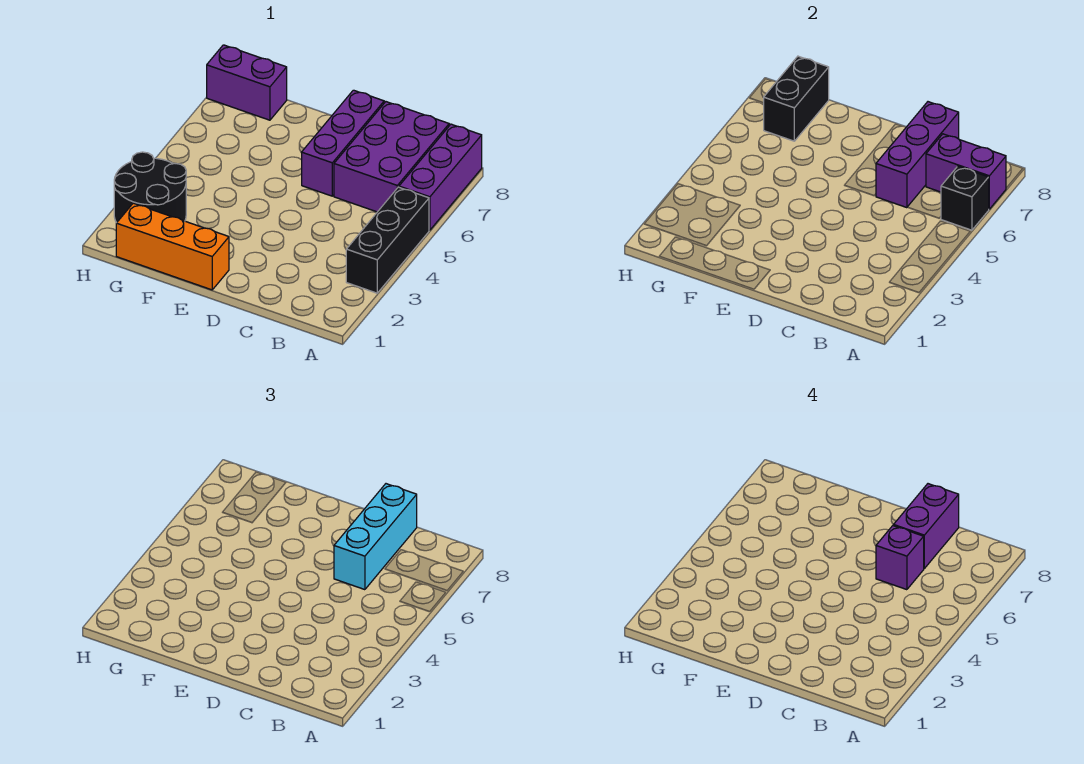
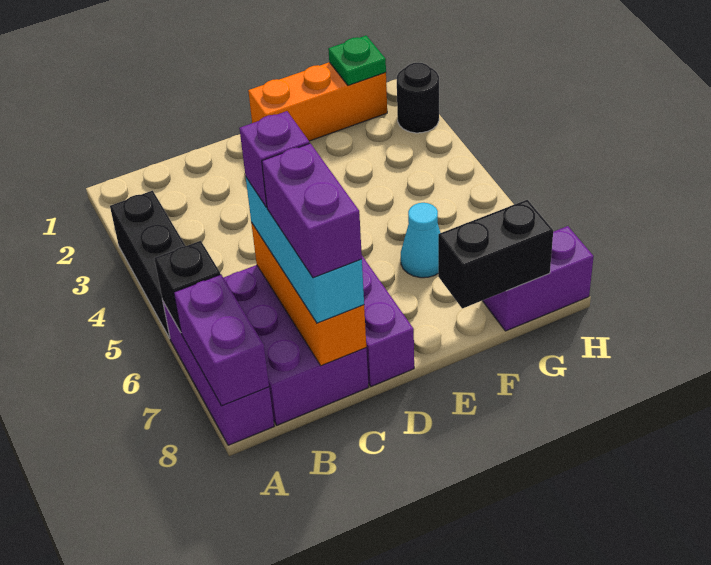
purple brick A7:B7 level 2 -> purple brick A7:A8 level 2
purple brick C6:C8 level 2 -> orange brick C6:C8 level 2
none -> cyan cone F6 level 1
none -> green plate G1 level 2
black round brick G2:H3 level 1 -> black round brick H2 level 1
black brick G7:G8 level 2 -> black brick F8:G8 level 2

